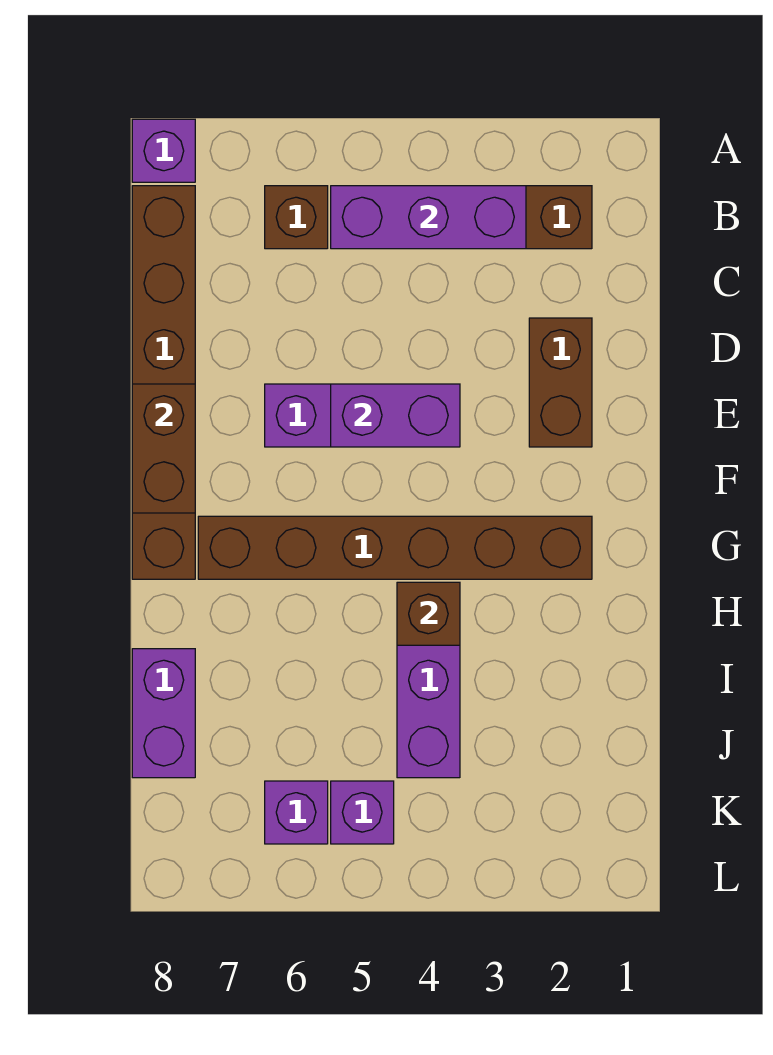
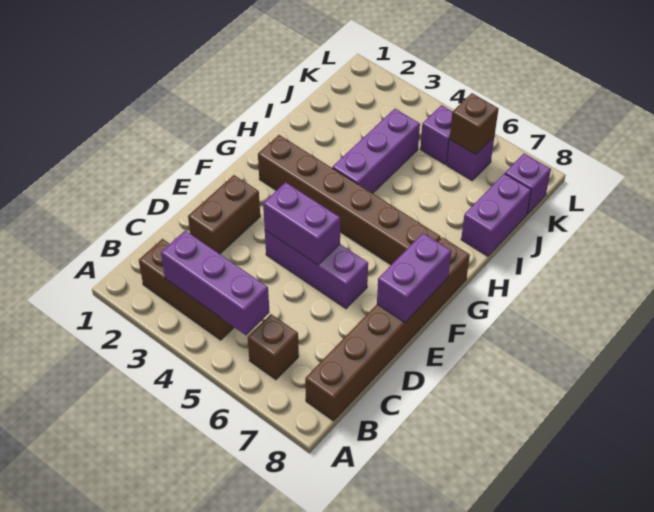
purple brick A8 level 1 -> purple brick K8 level 1
brown brick E8:F8 level 2 -> purple brick E8:F8 level 2
brown brick H4 level 2 -> brown brick K6 level 2

